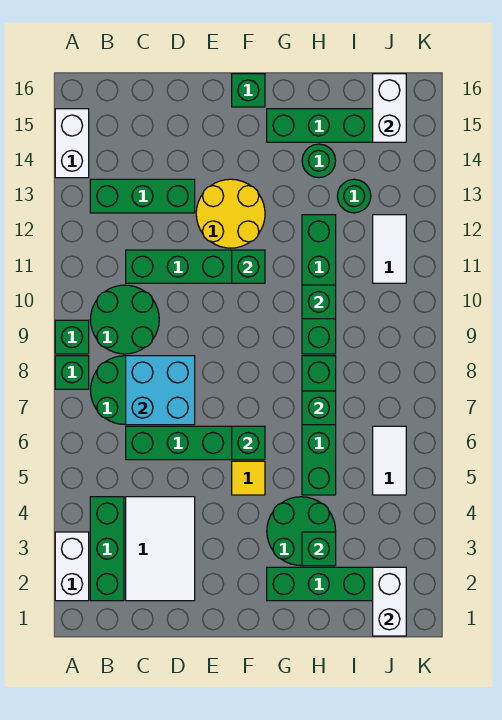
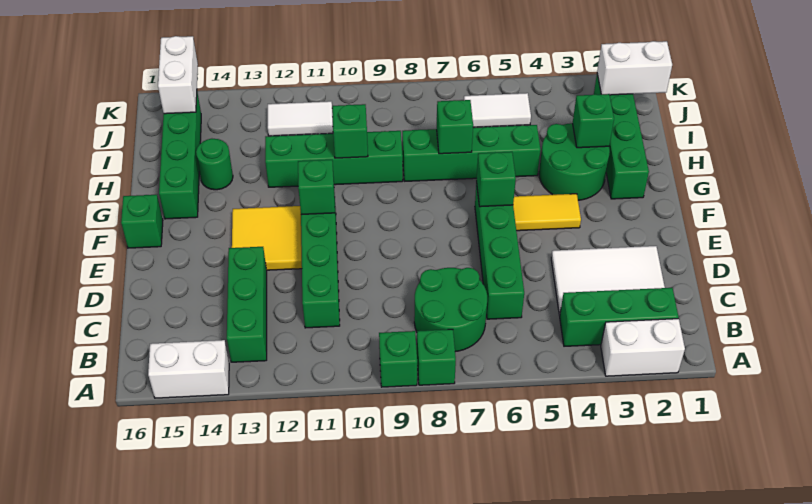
green round brick B9:C10 level 1 -> none
cyan brick C7:D8 level 2 -> none
yellow round brick E12:F13 level 1 -> yellow tile E12:F13 level 1
yellow tile F5 level 1 -> yellow tile F4:F5 level 1
green round brick I13 level 1 -> none
white brick J15:J16 level 2 -> white brick J15:K15 level 2

